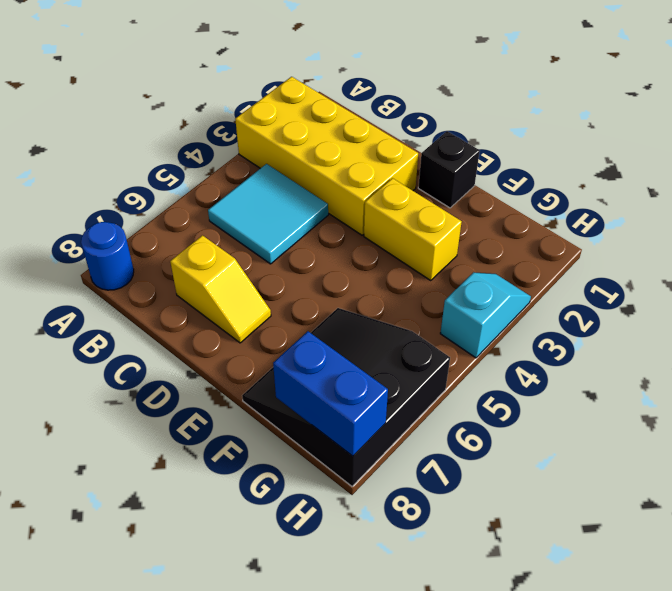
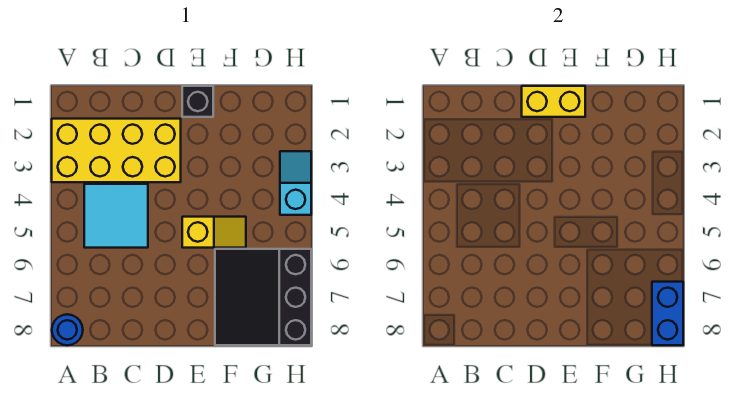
yellow slope C7:D7 level 1 top C -> yellow slope E5:F5 level 1 top E
yellow brick E3:F3 level 1 -> yellow brick D1:E1 level 2
blue brick G8:H8 level 2 -> blue brick H7:H8 level 2

